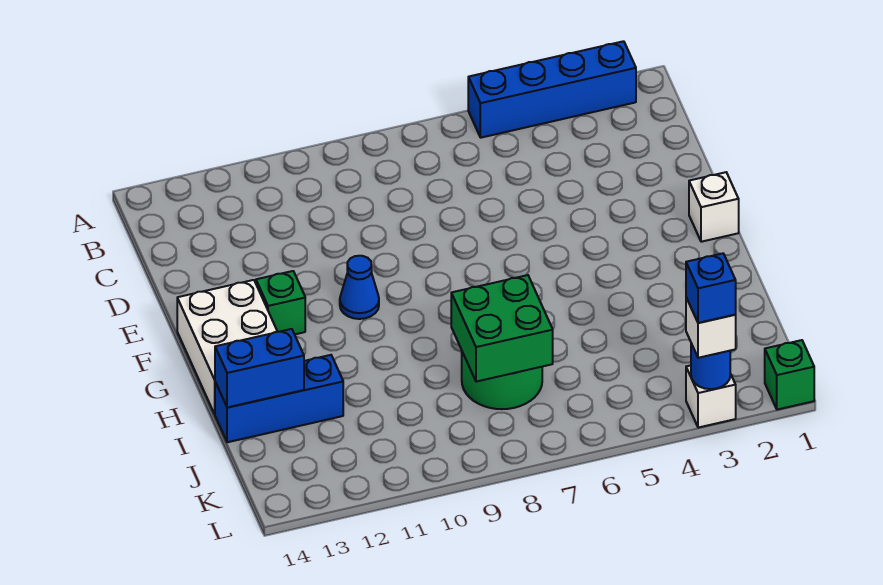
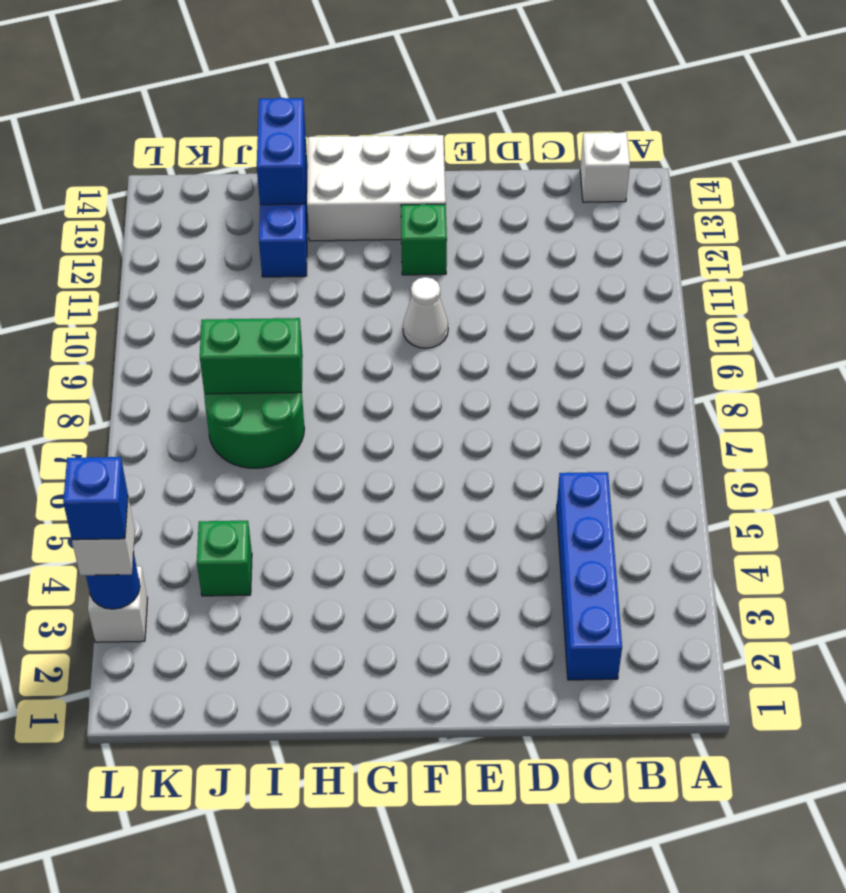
blue brick A2:A5 level 1 -> blue brick C2:C5 level 1
white brick F1 level 1 -> white brick B14 level 1
blue cone F10 level 1 -> white cone F10 level 1
green brick I7:J8 level 2 -> green brick I8:J8 level 2
green brick L1 level 1 -> green brick J4 level 1

